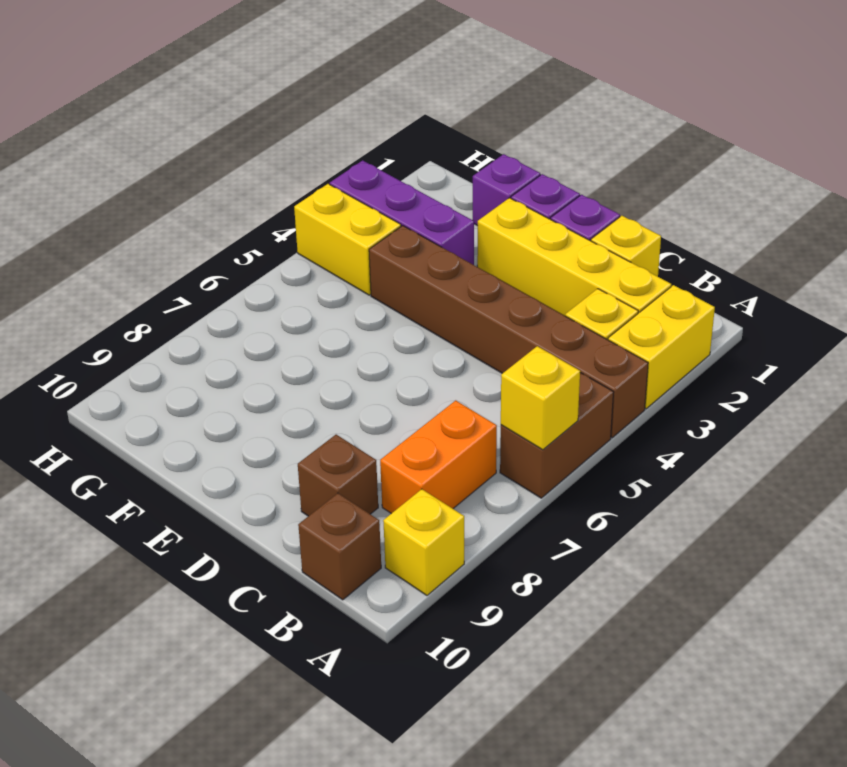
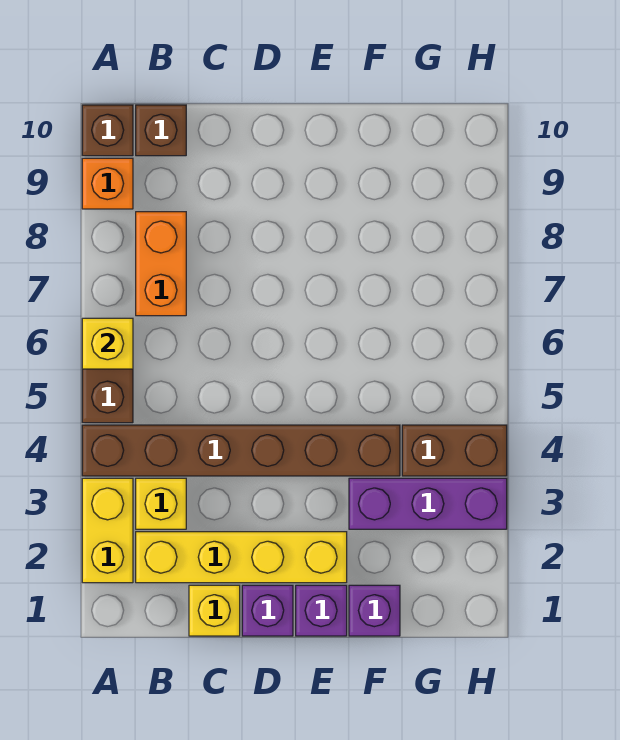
yellow brick A9 level 1 -> orange brick A9 level 1
brown brick C9 level 1 -> brown brick A10 level 1
yellow brick G4:H4 level 1 -> brown brick G4:H4 level 1

